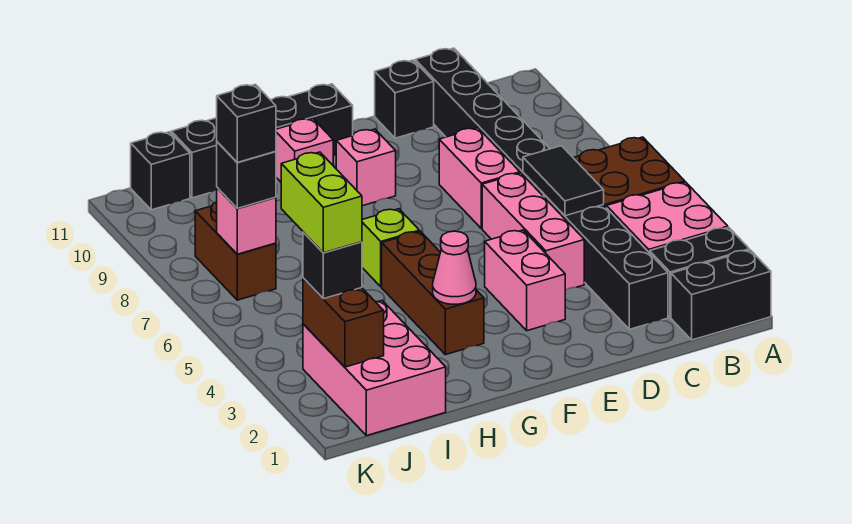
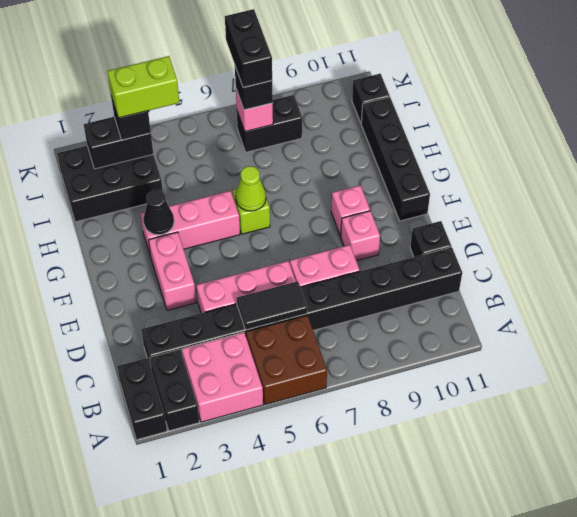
pink brick E3:E4 level 1 -> pink brick E3:F3 level 1
brown brick G3:G5 level 1 -> pink brick G3:G5 level 1
pink cone G3 level 2 -> black cone G3 level 2
none -> lime cone G6 level 2
pink brick G10 level 1 -> pink brick E9 level 1
pink brick I1:J3 level 1 -> black brick I1:J3 level 1
brown brick J2:J3 level 2 -> black brick J2:J3 level 2
brown brick J7:J8 level 1 -> black brick J7:J8 level 1
black brick J7 level 4 -> black brick J7:K7 level 4

